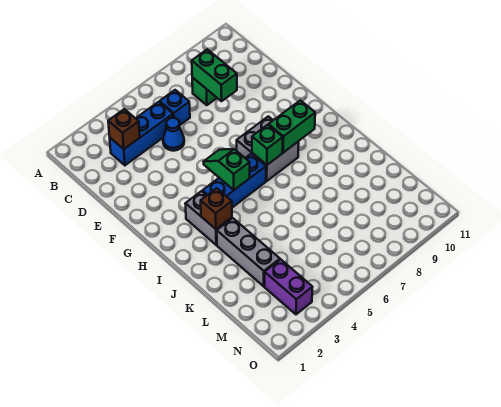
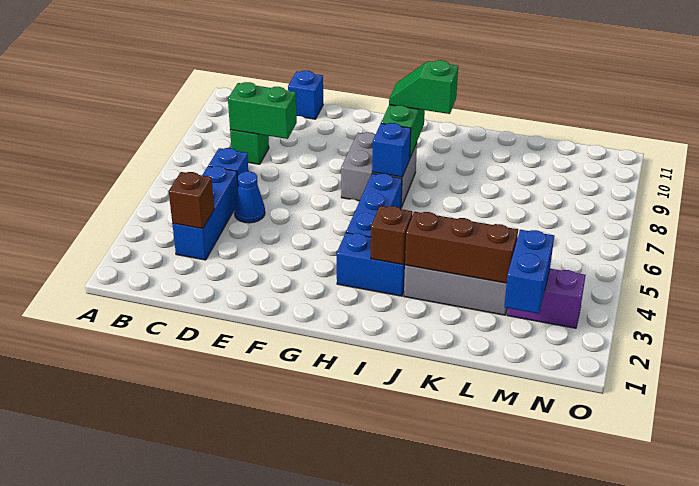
none -> blue brick D11 level 1
green slope G5:H5 level 2 top H -> green slope H9:I9 level 3 top I
grey brick H3:I3 level 1 -> blue brick H3:I3 level 1
green brick H7 level 2 -> blue brick H7 level 2
none -> brown brick J3:L3 level 2
none -> blue brick M2:M3 level 2

